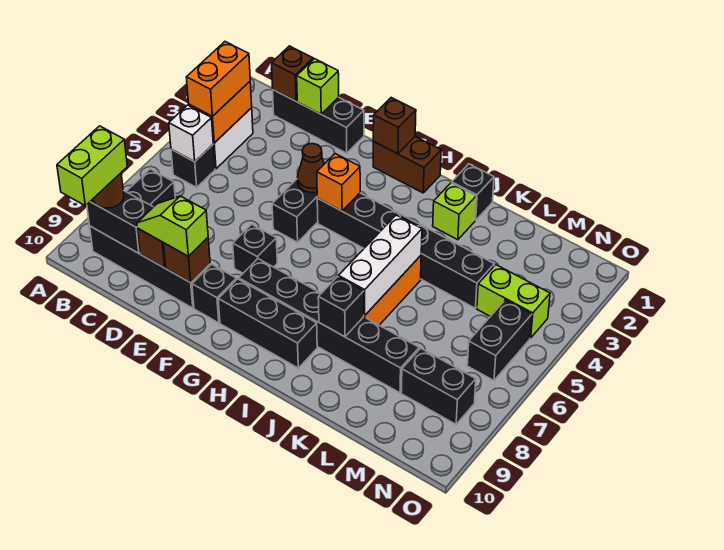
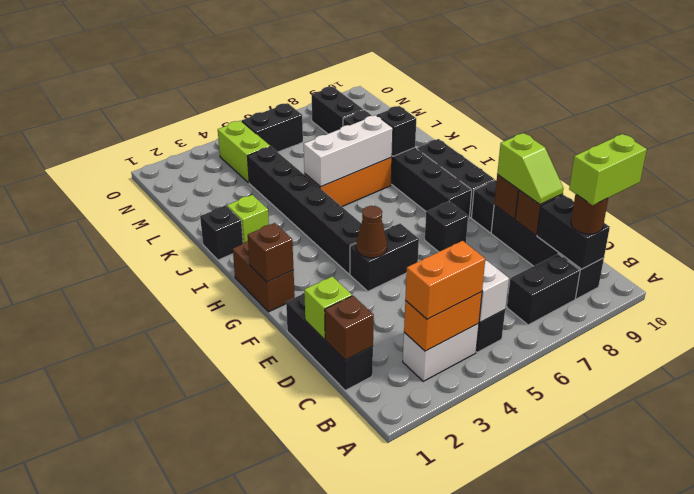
orange brick G4 level 2 -> none

